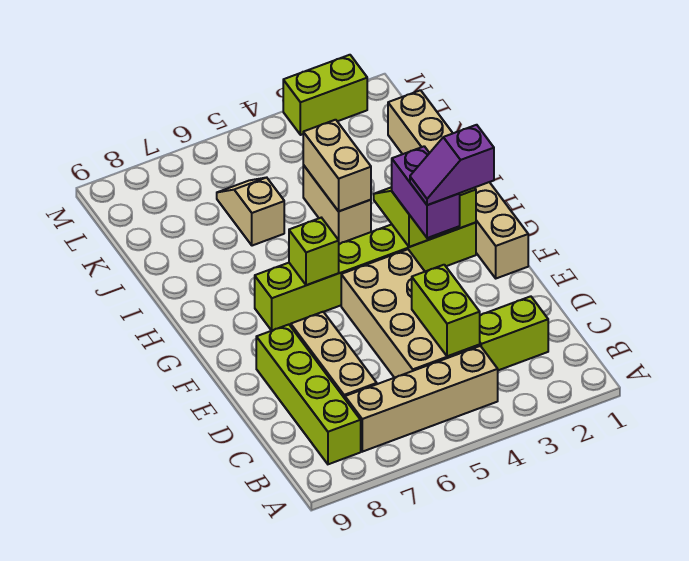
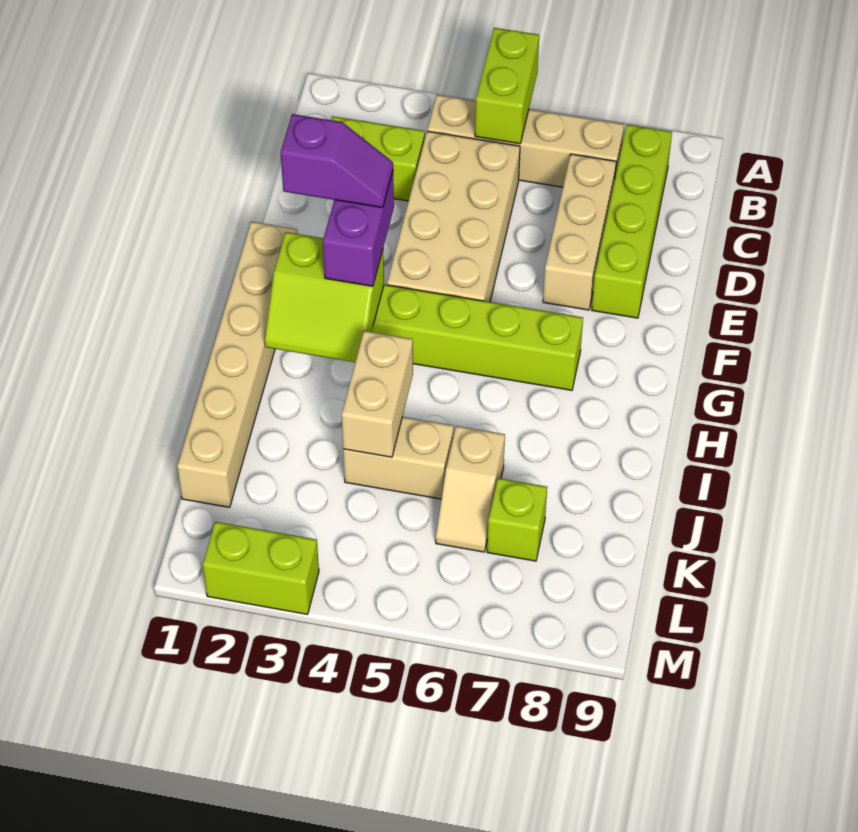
lime brick C4:D4 level 2 -> lime brick A5:B5 level 2
lime brick G6 level 2 -> lime brick K7 level 1
tan brick I4:J4 level 1 -> tan brick J4:J5 level 1

